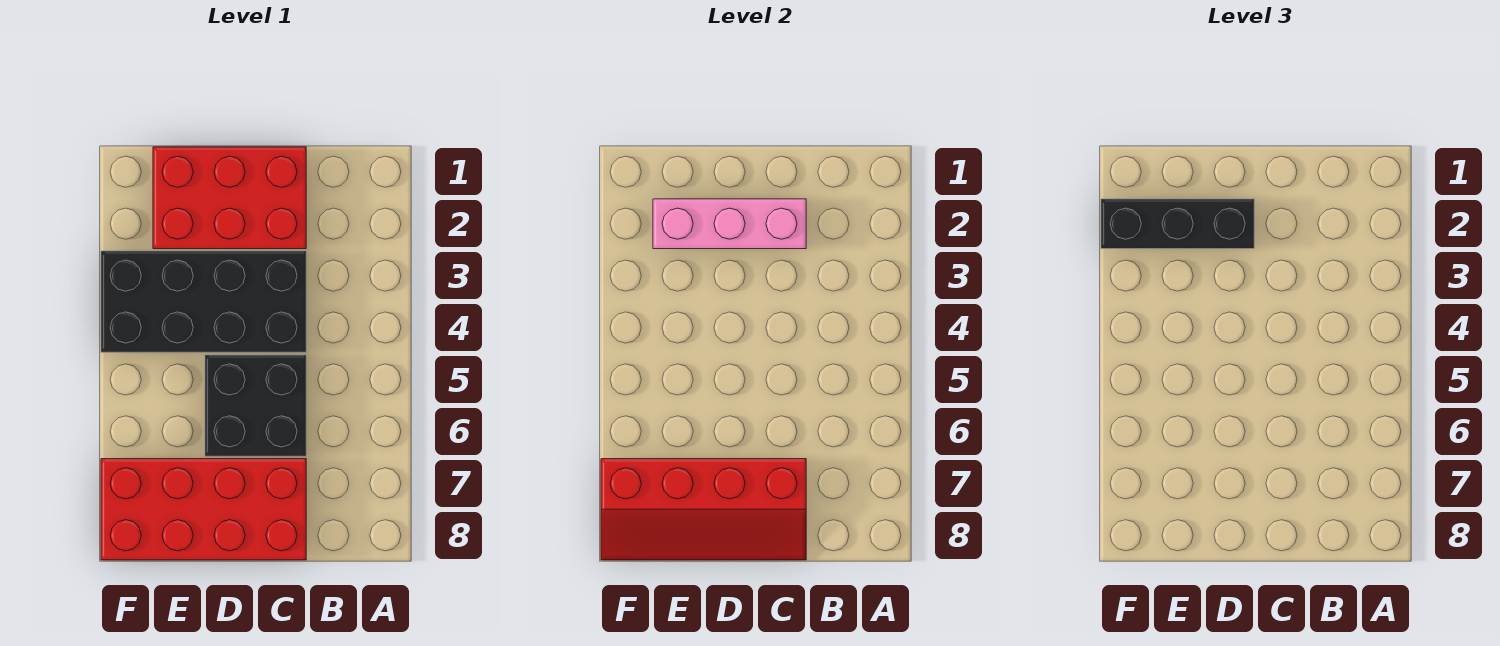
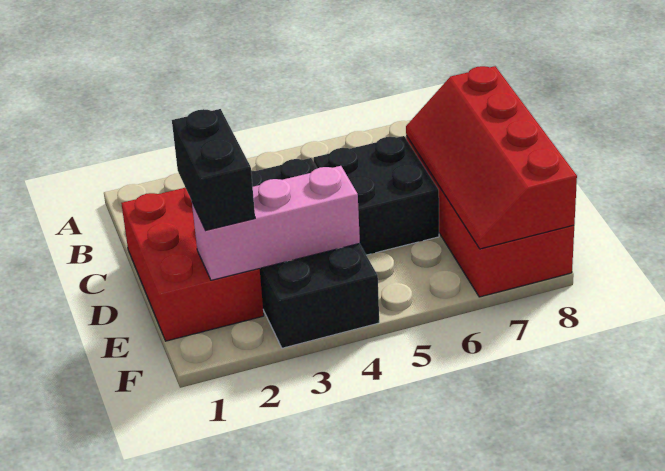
pink brick C2:E2 level 2 -> pink brick E2:E4 level 2
red slope C7:F8 level 2 top 7 -> red slope C7:F8 level 2 top 8
black brick D2:F2 level 3 -> black brick D2:E2 level 3

